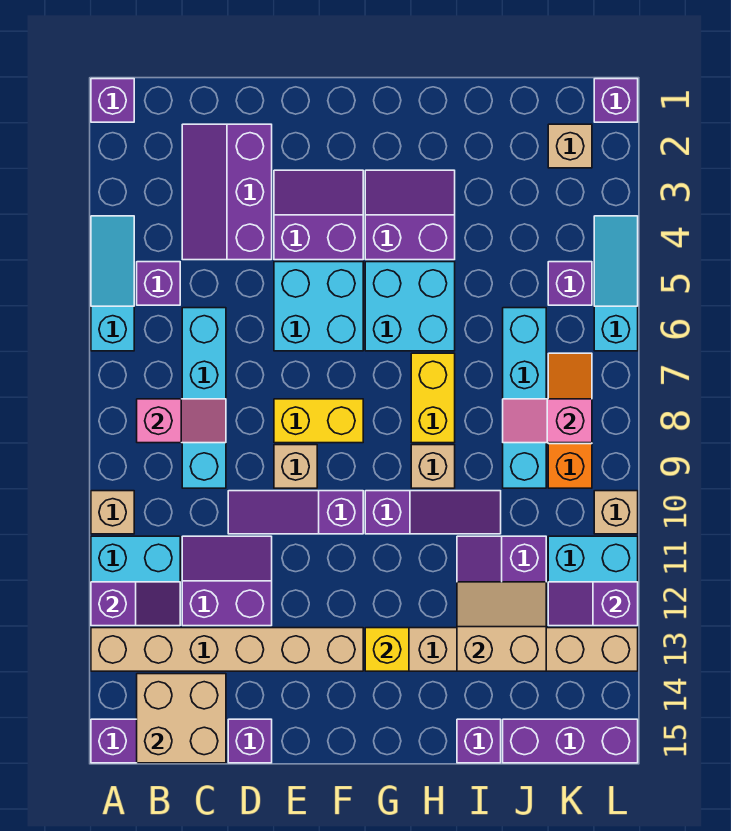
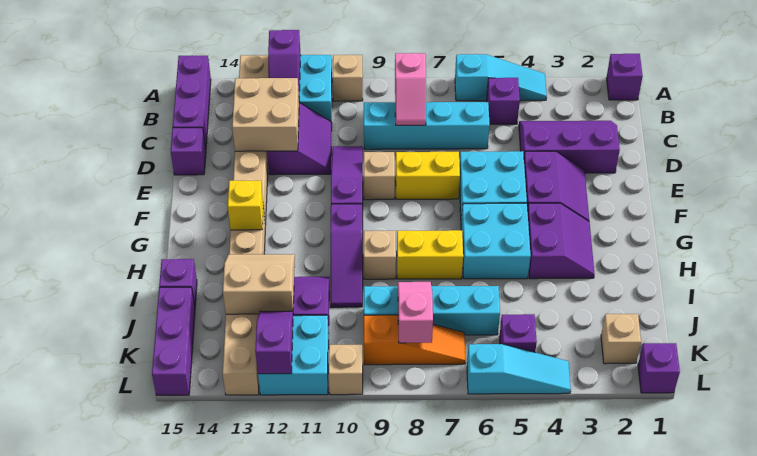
tan brick B14:C15 level 2 -> tan brick C12:D13 level 2
yellow brick E8:F8 level 1 -> yellow brick E7:E8 level 1
tan slope I12:J13 level 2 top 13 -> tan slope I12:J13 level 2 top J

